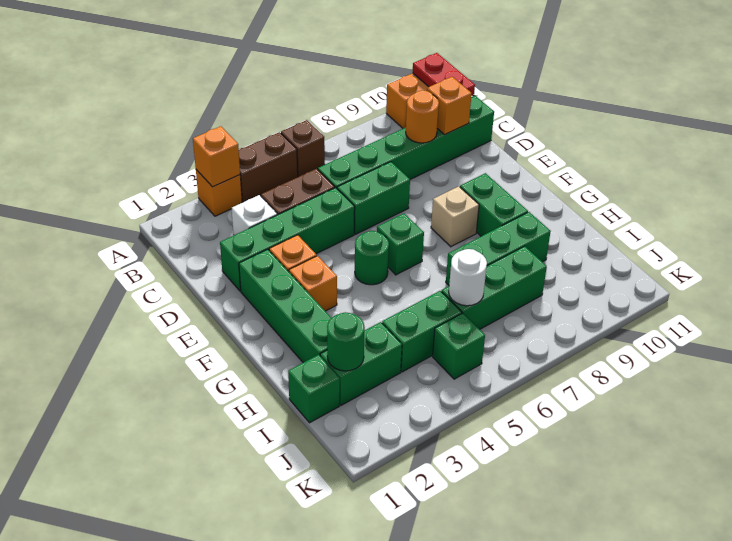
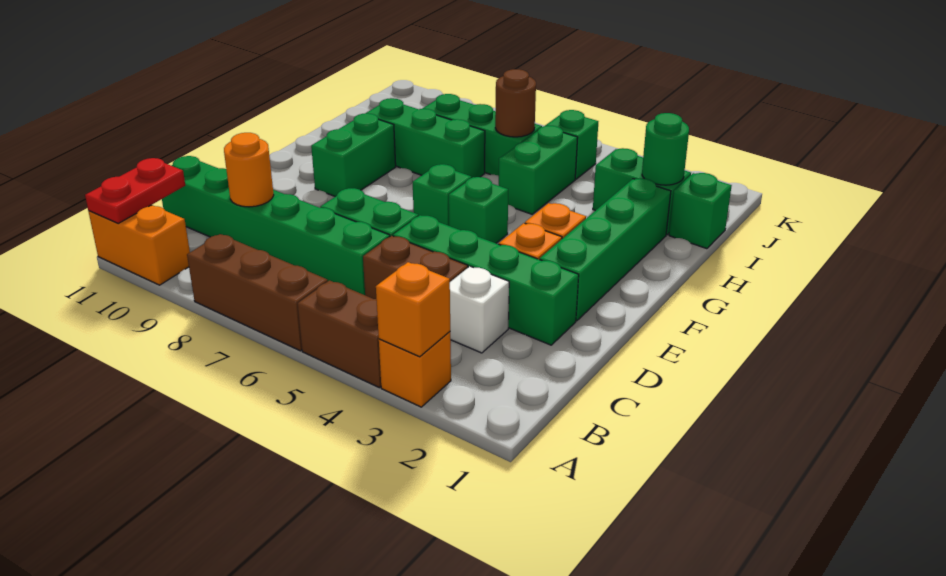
brown brick A6 level 1 -> brown brick A6:A8 level 1
orange brick C10 level 2 -> none
green round brick F5 level 1 -> green brick F5 level 1
tan brick F8 level 1 -> none
green brick I4:I5 level 1 -> green brick H5:I5 level 1
white round brick I6 level 2 -> brown round brick I6 level 2

